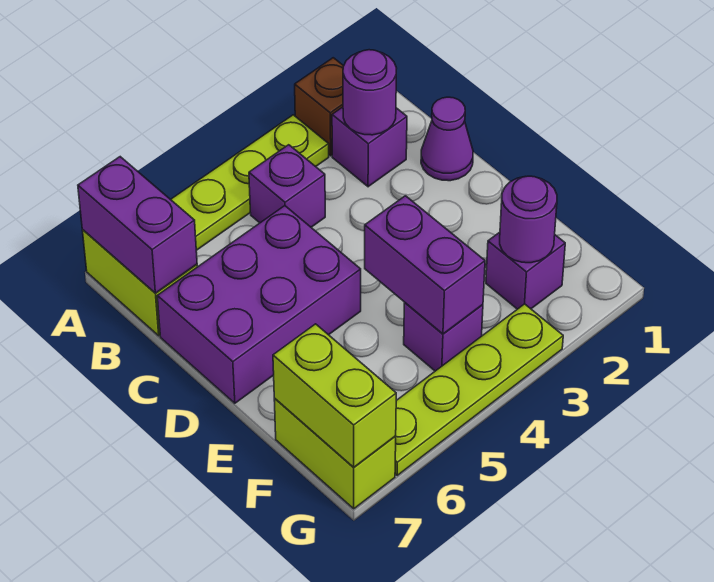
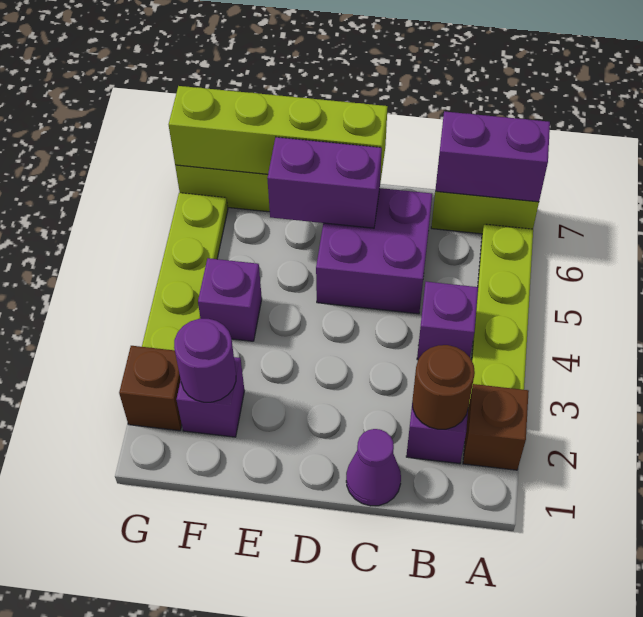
purple round brick B2 level 2 -> brown round brick B2 level 2
purple brick C5:D7 level 1 -> purple brick C5:D6 level 1
purple brick E4:F4 level 2 -> purple brick D6:E6 level 2
lime brick F7:G7 level 2 -> lime brick D7:G7 level 2
none -> brown brick G2 level 1

